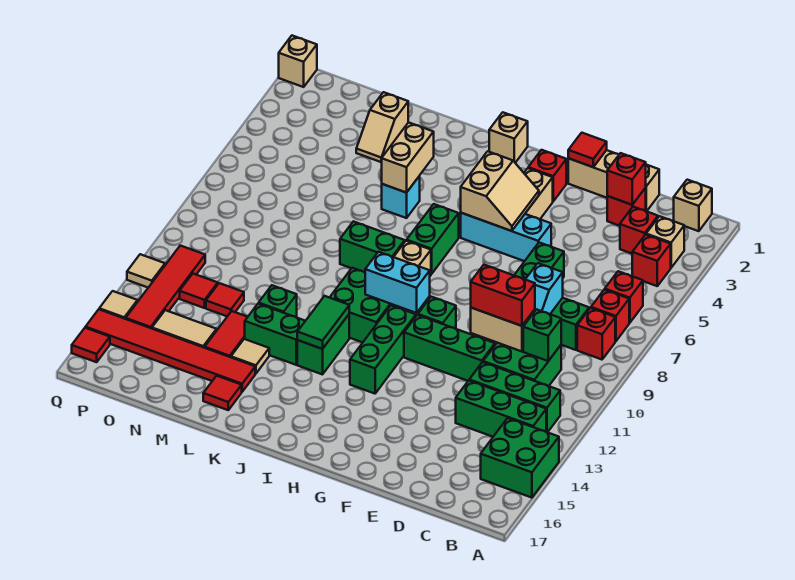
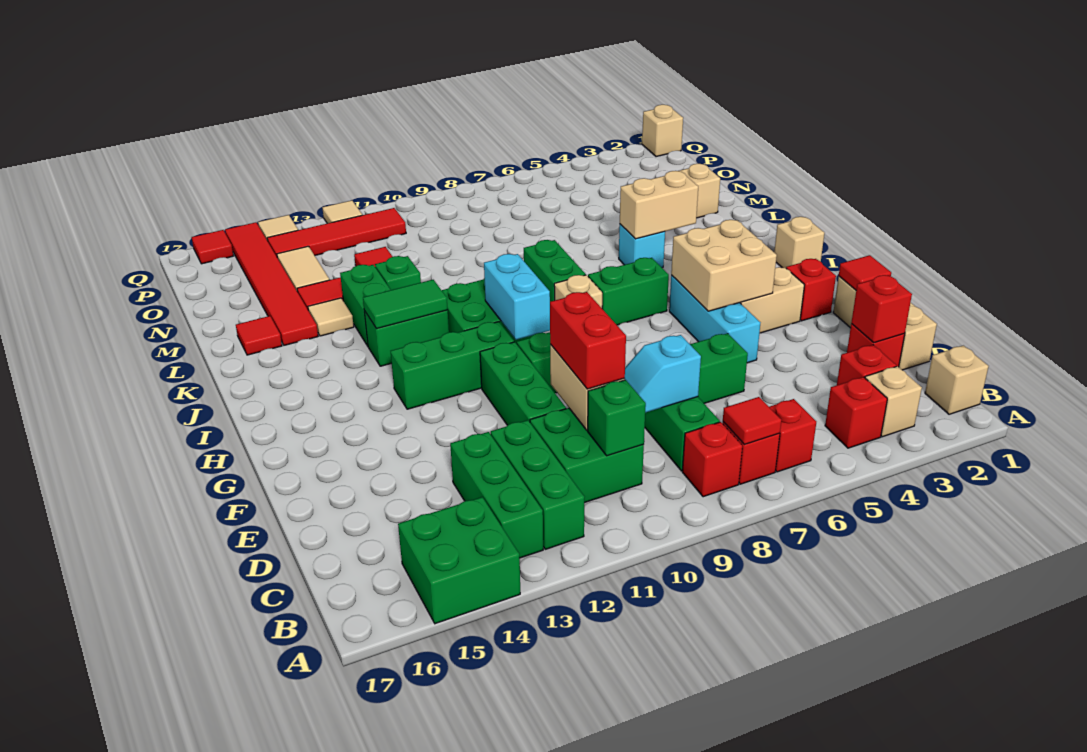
tan slope G4:H5 level 2 top H -> tan brick G4:H5 level 2
red tile O12 level 1 -> red tile B7 level 2

